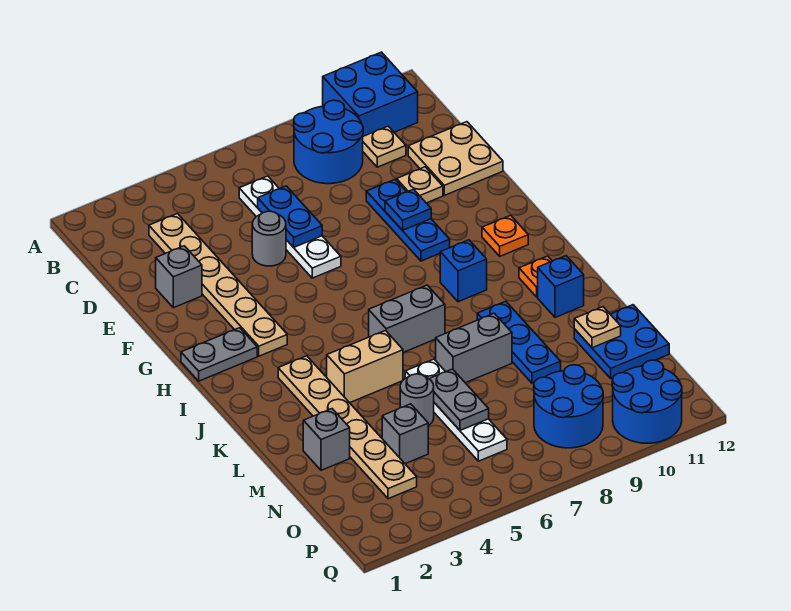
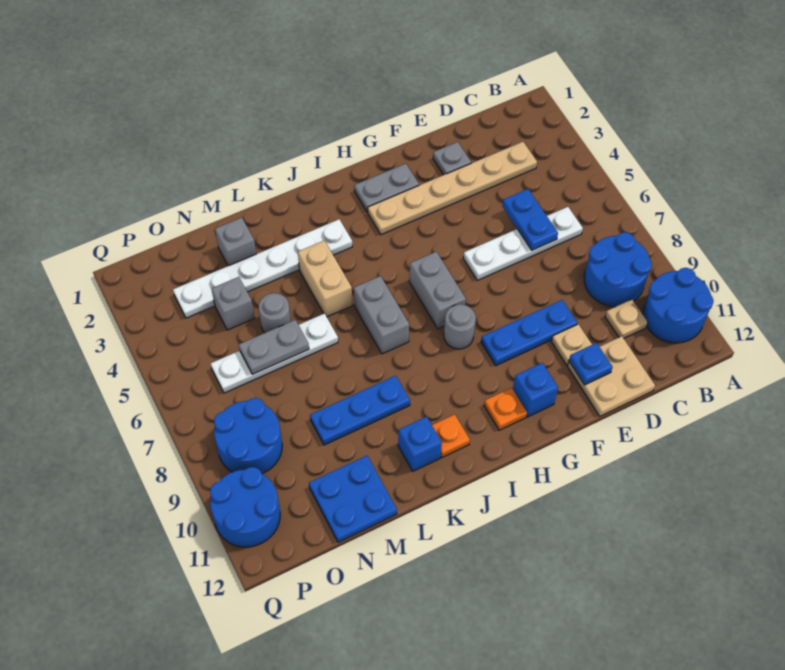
blue brick A10:B11 level 1 -> blue round brick A10:B11 level 1
blue plate D6:E6 level 2 -> blue plate D5:D6 level 2
grey brick E2 level 1 -> grey plate E2 level 1
grey round brick E5 level 1 -> grey round brick H8 level 1
blue plate F9 level 2 -> blue plate E11 level 2
grey plate H1:H2 level 1 -> grey plate G2:H2 level 1
blue brick I9 level 1 -> blue brick G11 level 1
tan plate J3:O3 level 1 -> white plate J3:O3 level 1
grey brick L7:L8 level 1 -> grey brick H6:H7 level 1
tan plate M11 level 2 -> none

